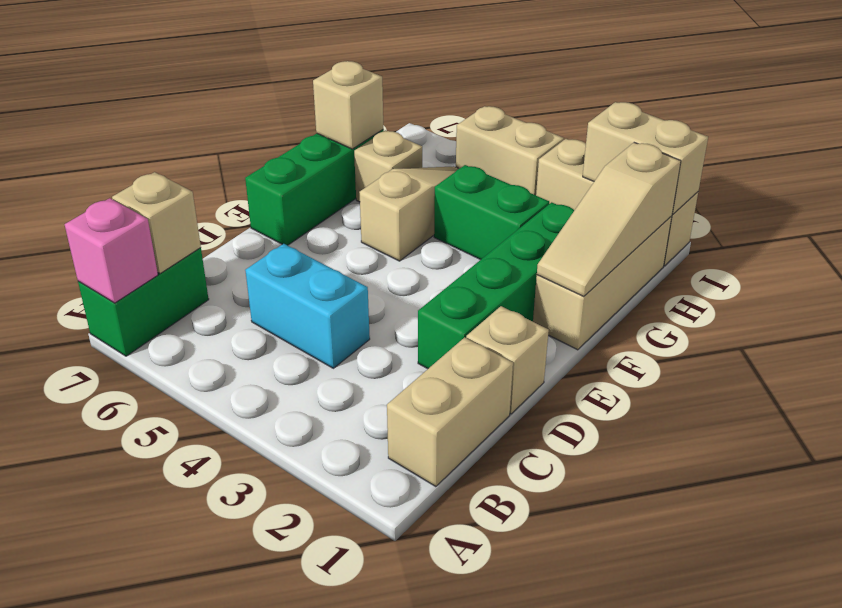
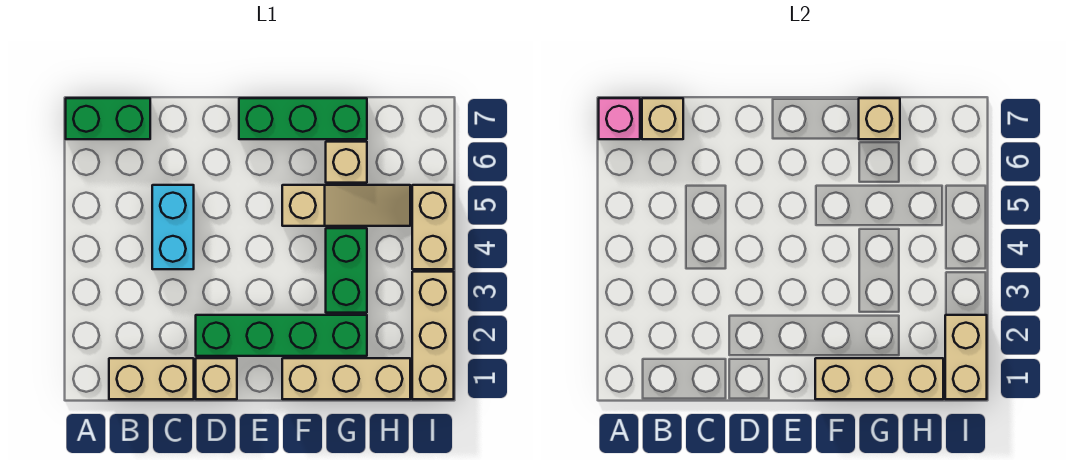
tan slope F1:H1 level 2 top H -> tan brick F1:H1 level 2

